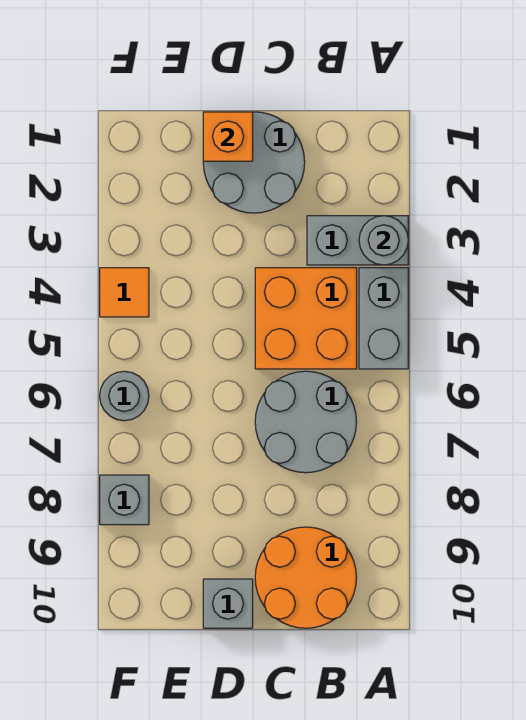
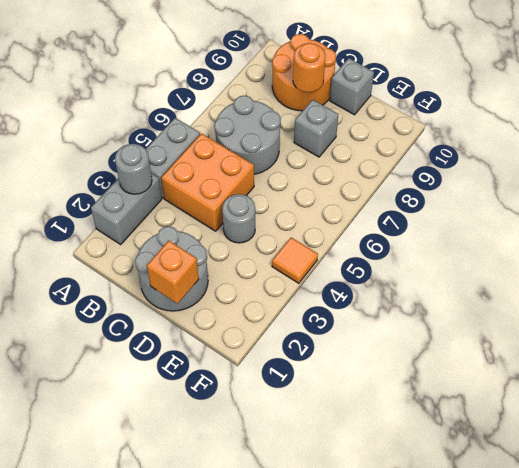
grey brick A3:B3 level 1 -> grey brick A2:A3 level 1
none -> orange round brick C9 level 2
grey round brick F6 level 1 -> grey round brick D4 level 1
grey brick F8 level 1 -> grey brick D8 level 1

